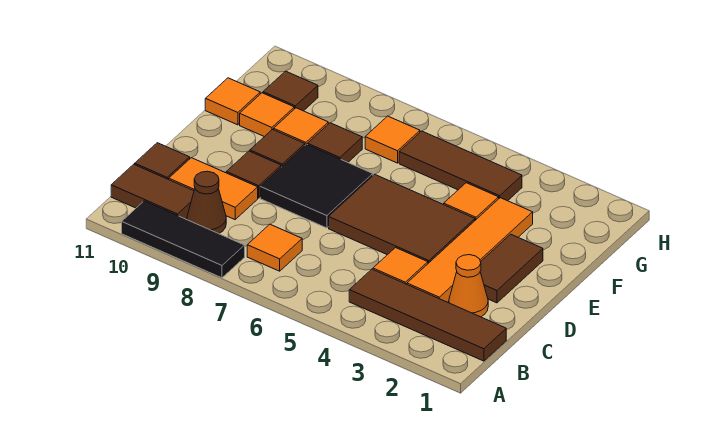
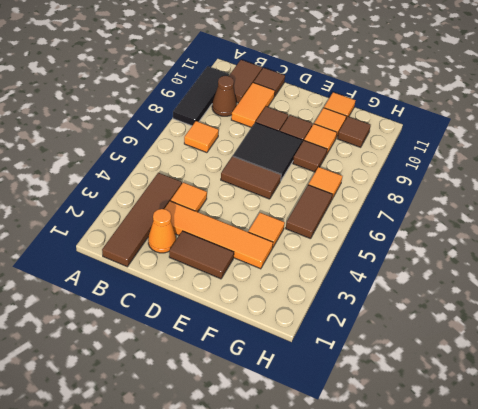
brown tile D4:E6 level 1 -> brown tile D6:E6 level 1
brown tile G4:G6 level 1 -> brown tile G5:G6 level 1

